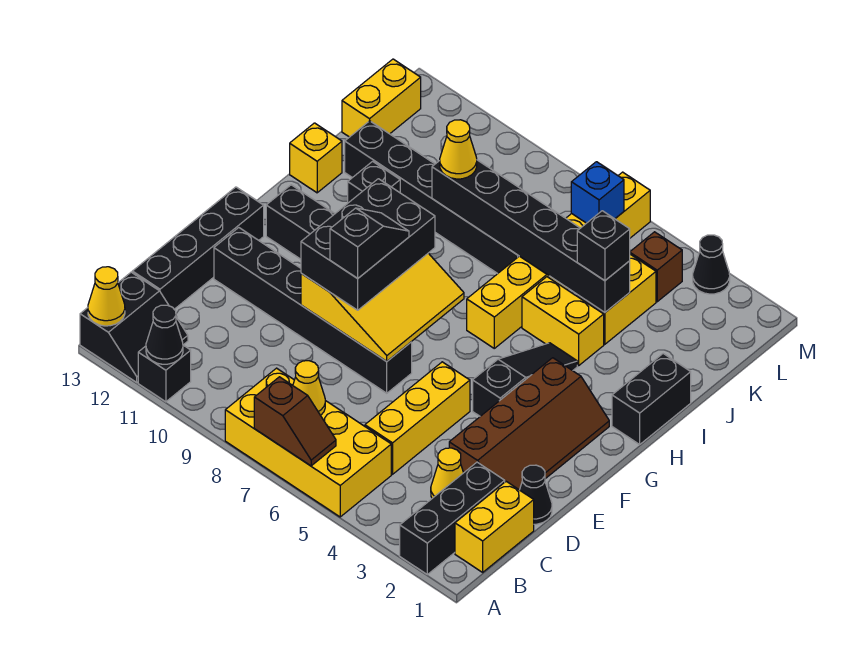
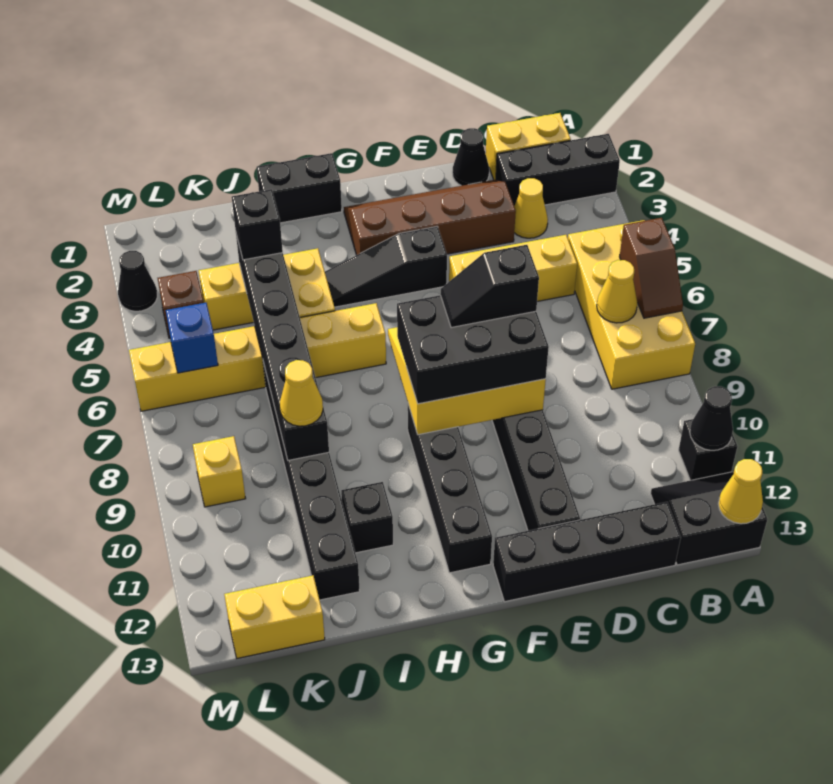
brown slope A6:A7 level 2 top 7 -> brown slope A6:A7 level 2 top 6
yellow brick I13 level 1 -> yellow brick L9 level 1

